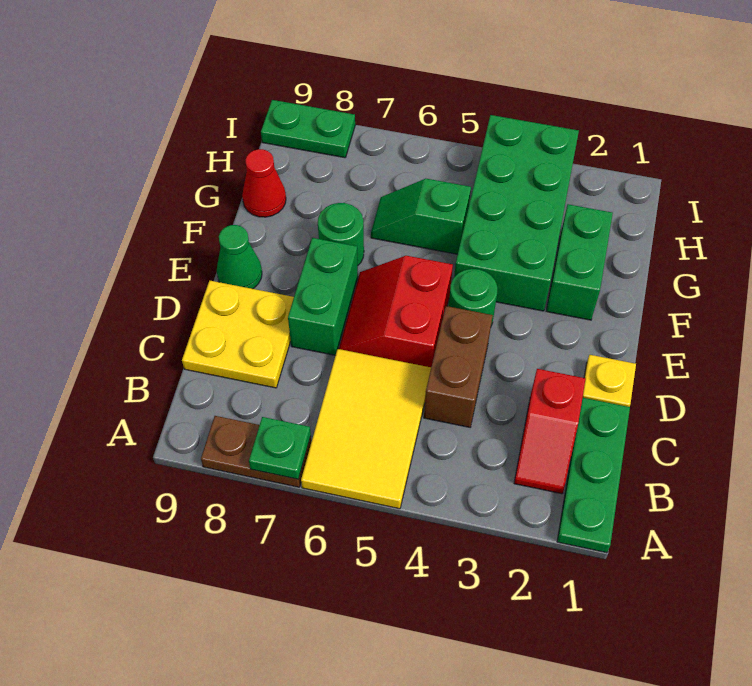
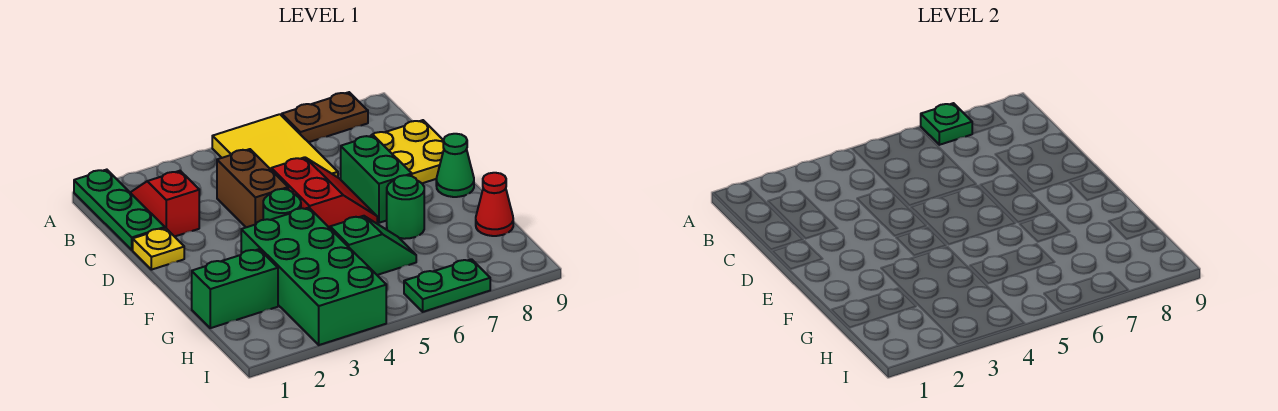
green brick F2:G2 level 1 -> green brick G1:G2 level 1
green plate I8:I9 level 1 -> green plate I6:I7 level 1

